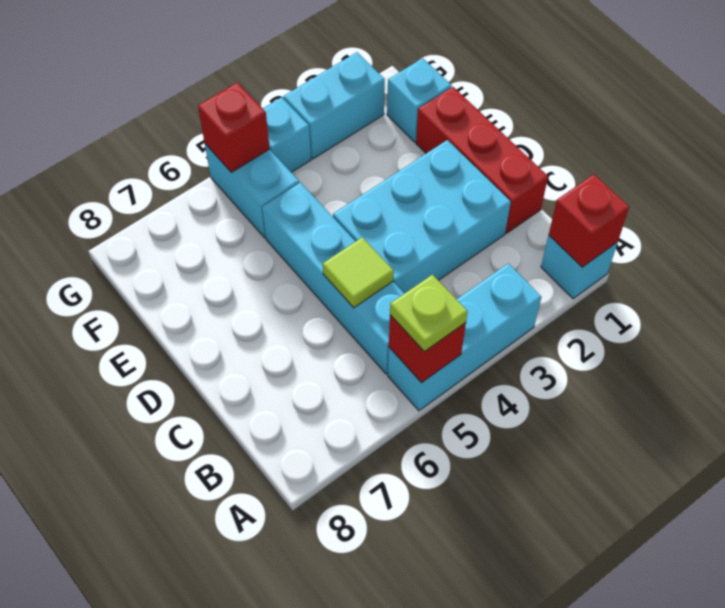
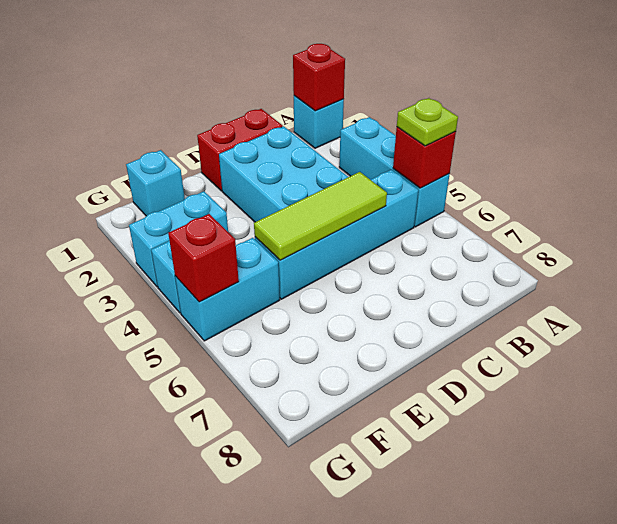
red brick C1:E1 level 1 -> red brick C1:D1 level 1
lime tile C5 level 2 -> lime tile C5:E5 level 2
cyan brick G2:G3 level 1 -> cyan brick F3:G3 level 1

